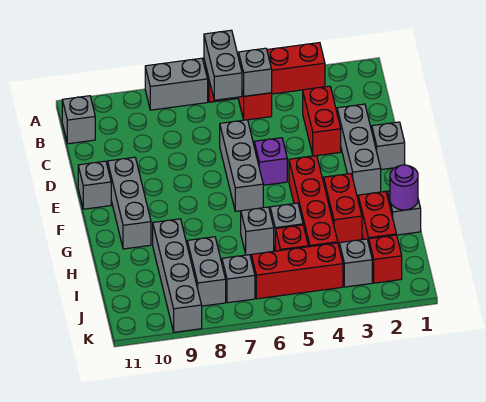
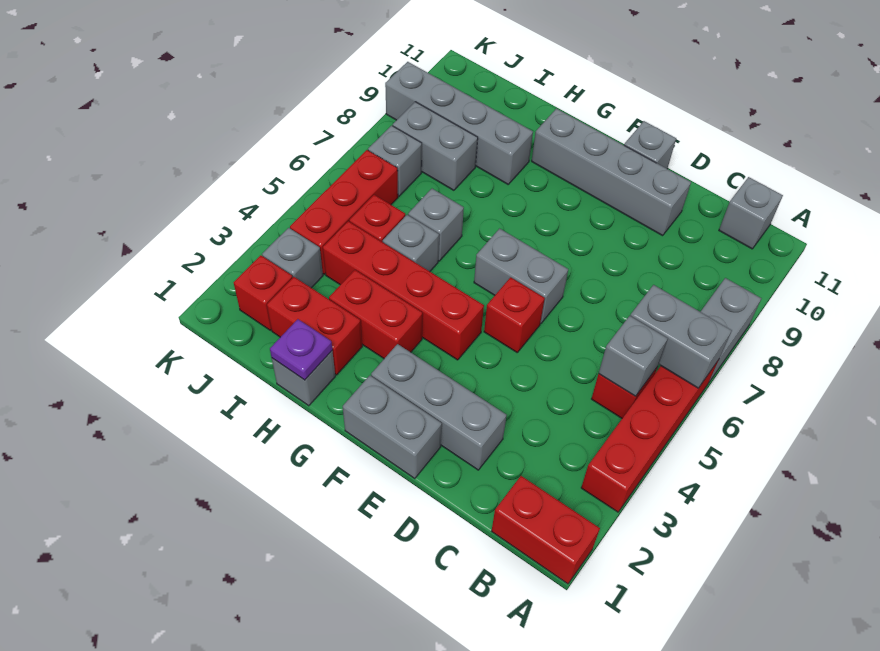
red brick C3:D3 level 1 -> red brick A1:B1 level 1
grey brick D6:F6 level 1 -> grey brick E6:F6 level 1
grey brick E1 level 1 -> grey brick E1:F1 level 1
purple brick E5 level 1 -> red brick E5 level 1
grey brick E10:G10 level 1 -> grey brick D10:G10 level 1
purple round brick H1 level 2 -> purple plate H1 level 2

